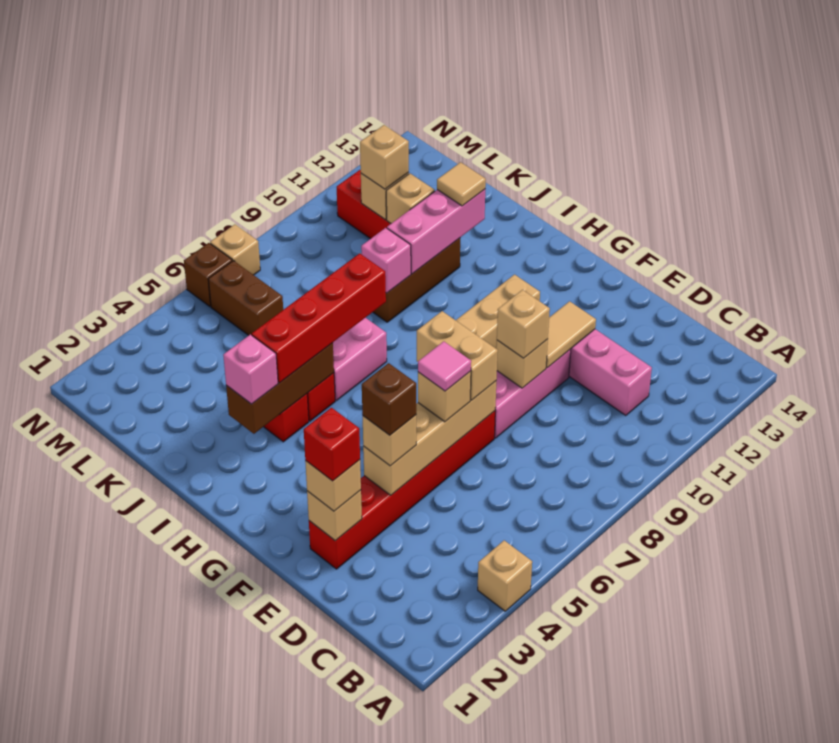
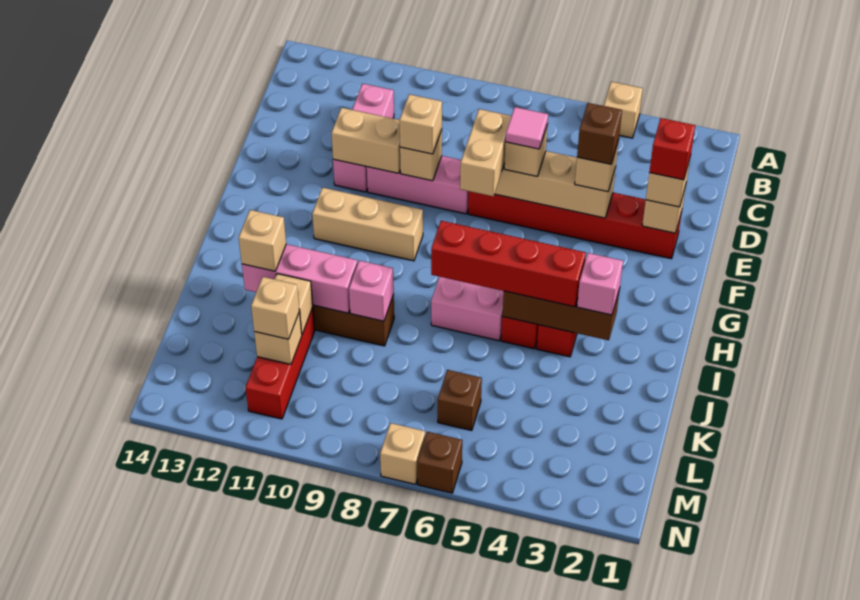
tan tile E10:E11 level 2 -> tan brick E10:E11 level 2
tan tile J12 level 3 -> tan brick J12 level 3
brown brick L6:M6 level 1 -> brown brick L6 level 1

